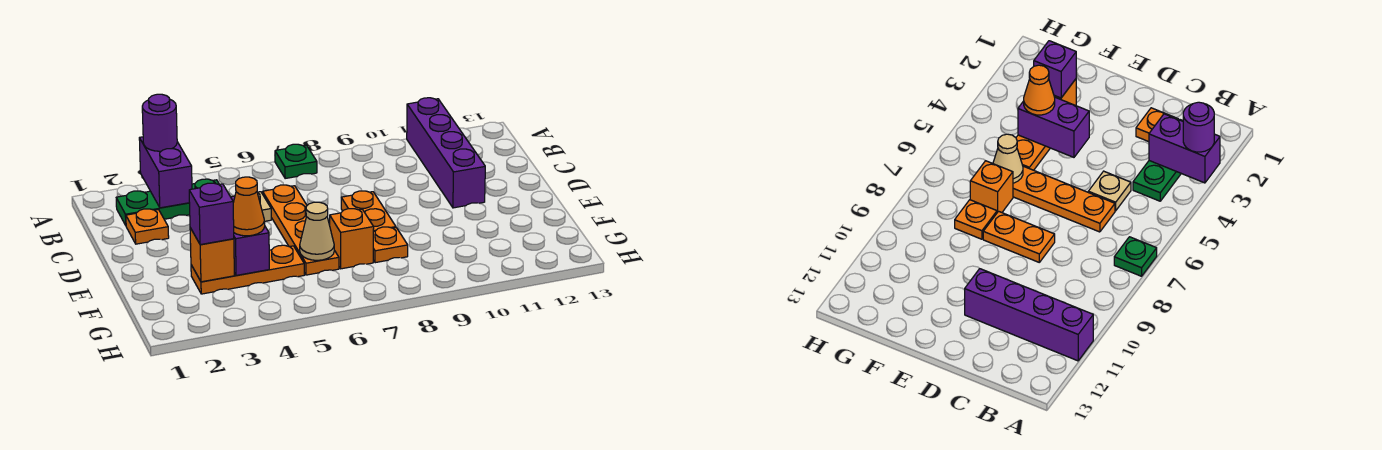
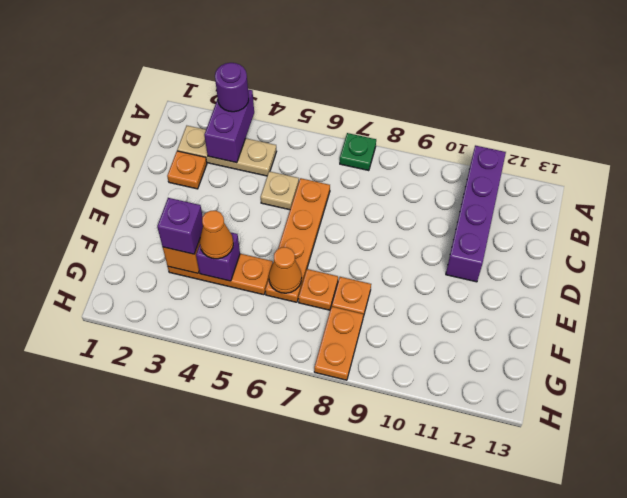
green plate B2:B4 level 1 -> tan plate B2:B4 level 1
orange plate D8:E8 level 1 -> orange plate G8:H8 level 1
purple brick E4:F4 level 2 -> purple brick F4 level 2
tan cone F6 level 2 -> orange cone F6 level 2
orange brick F7 level 1 -> orange plate F7 level 1

